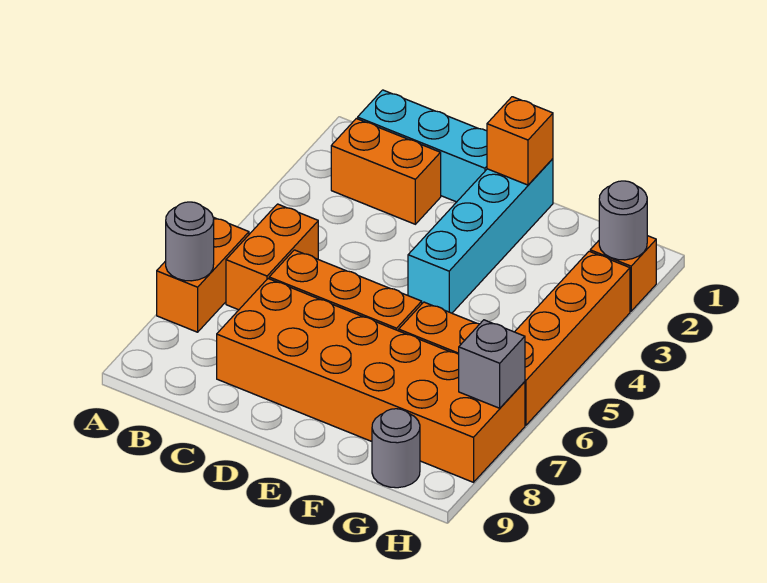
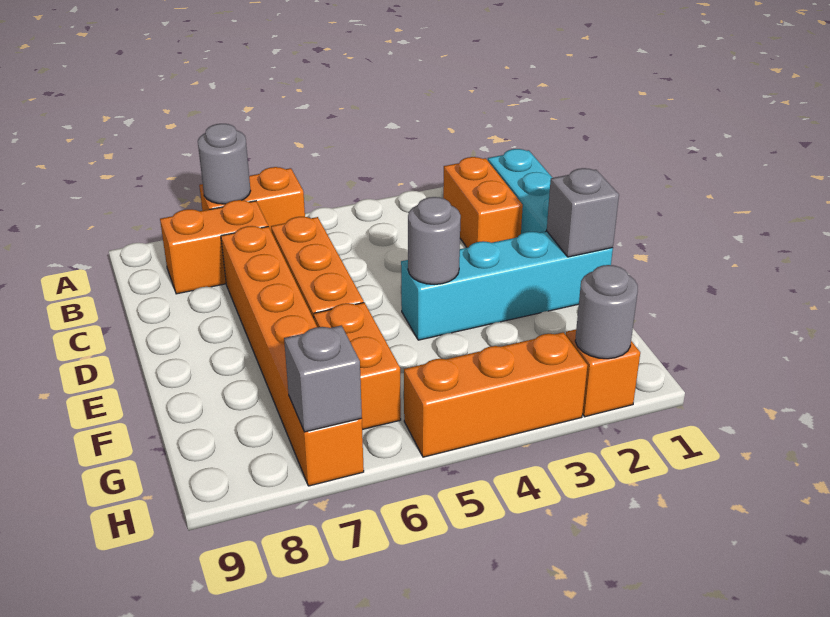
orange brick B5:B6 level 1 -> orange brick B7:B8 level 1
orange brick C7:H8 level 1 -> orange brick C7:H7 level 1
orange brick E1 level 2 -> grey brick E1 level 2
grey round brick G9 level 1 -> grey round brick E4 level 2
orange brick H3:H6 level 1 -> orange brick H3:H5 level 1

